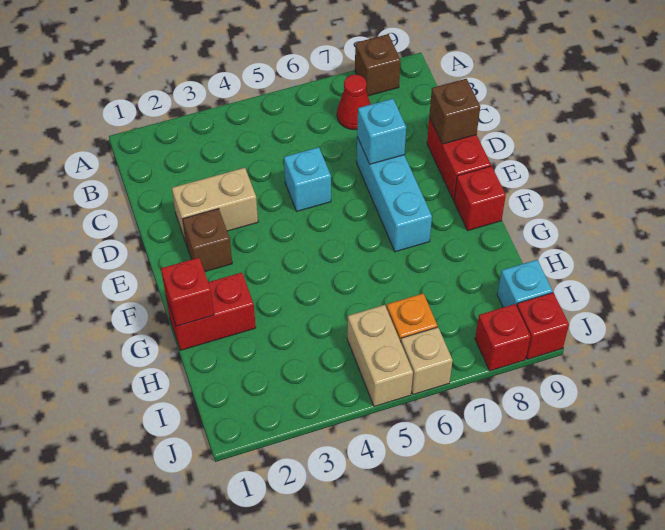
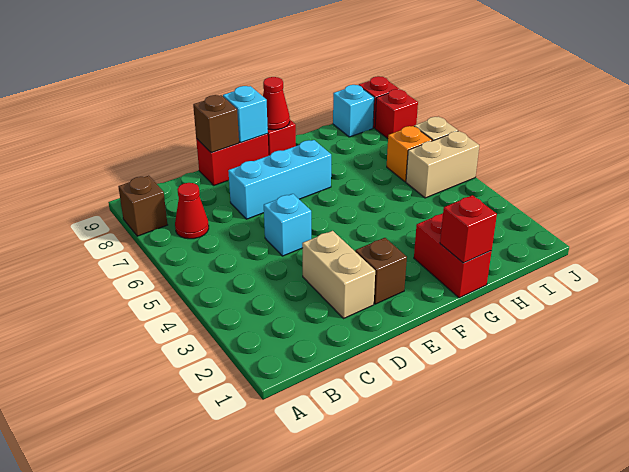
cyan brick D7 level 2 -> cyan brick E9 level 2
none -> red cone F9 level 2

